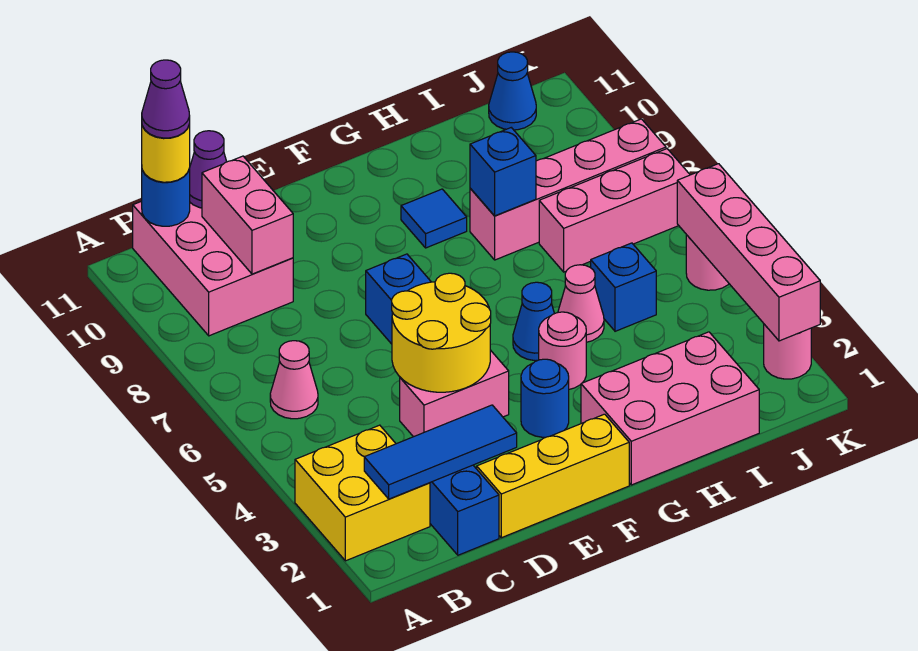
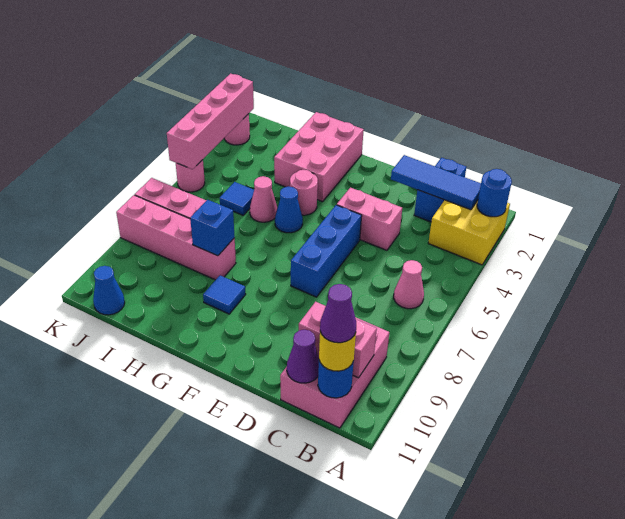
pink brick C9:C10 level 2 -> pink brick B10:C10 level 2
yellow brick D1:F1 level 1 -> none
yellow round brick D4:E5 level 2 -> none
blue round brick F3 level 1 -> blue round brick A2 level 2
pink brick G1:I2 level 1 -> pink brick G1:H3 level 1
blue brick I5 level 1 -> blue tile I5 level 1

